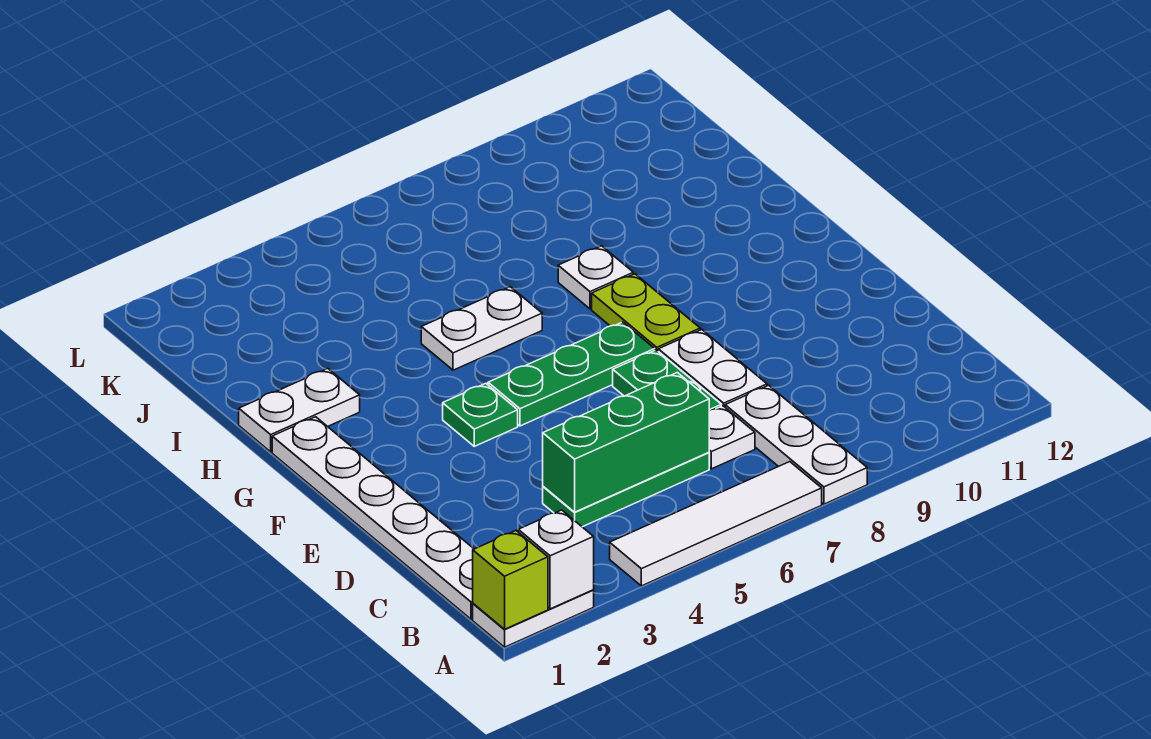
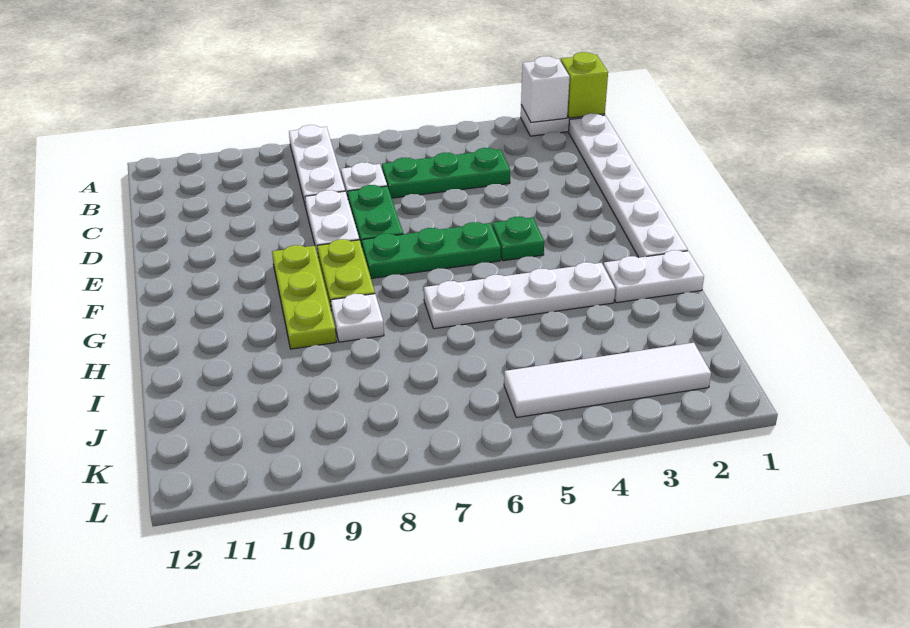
white tile A4:A7 level 1 -> white tile K2:K5 level 1
green brick C4:C6 level 2 -> none
none -> lime plate F9:H9 level 1
white plate H5:H6 level 1 -> white plate H3:H6 level 1

